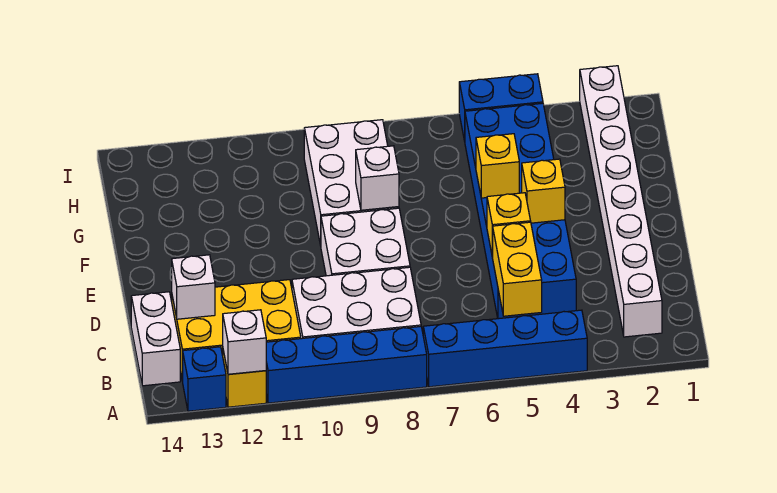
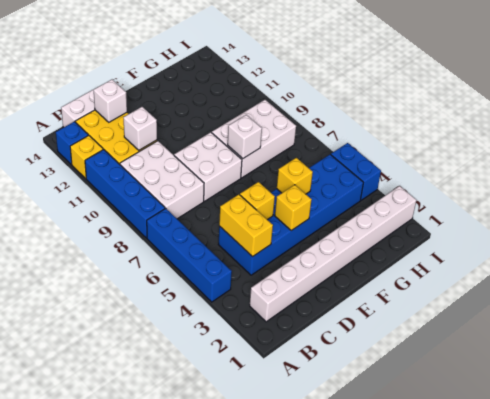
white brick A12 level 2 -> white brick C11 level 2
yellow brick B5:C5 level 2 -> yellow brick C4:C5 level 2

